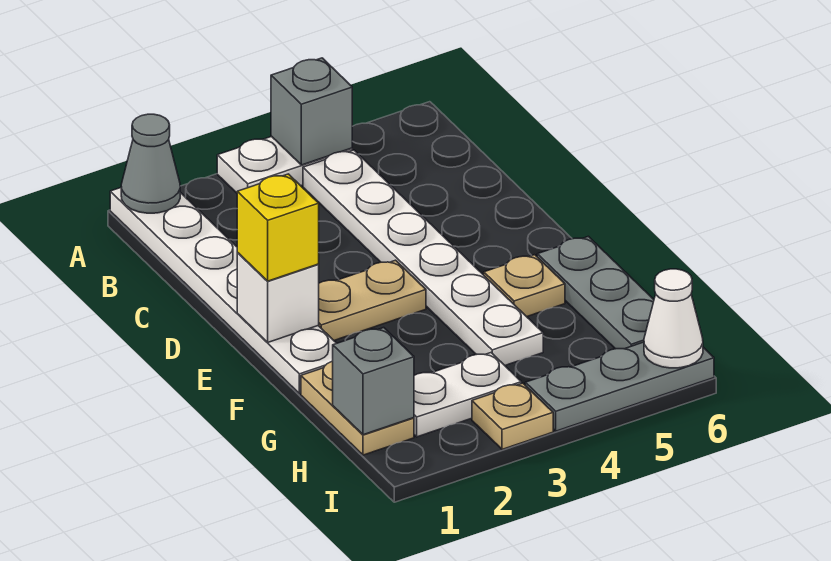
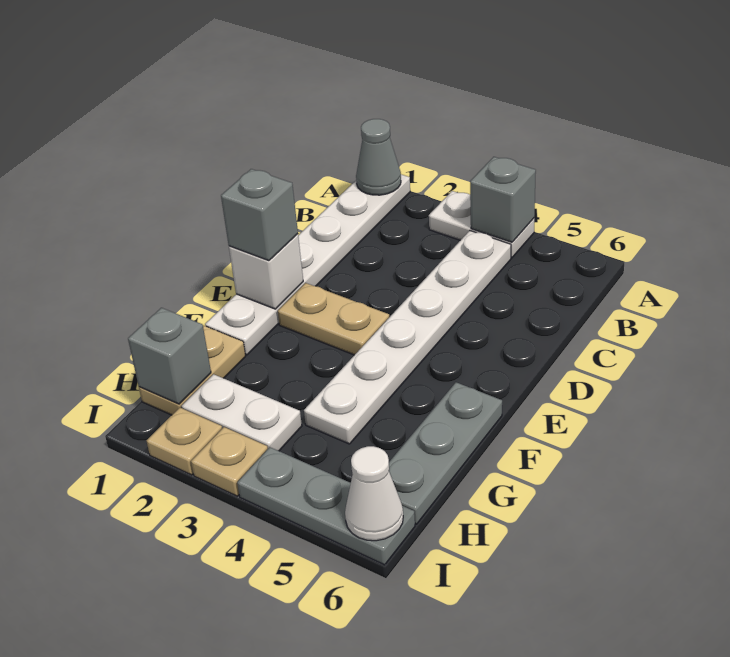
yellow brick E1 level 3 -> grey brick E1 level 3
tan plate F5 level 1 -> tan plate I2 level 1

